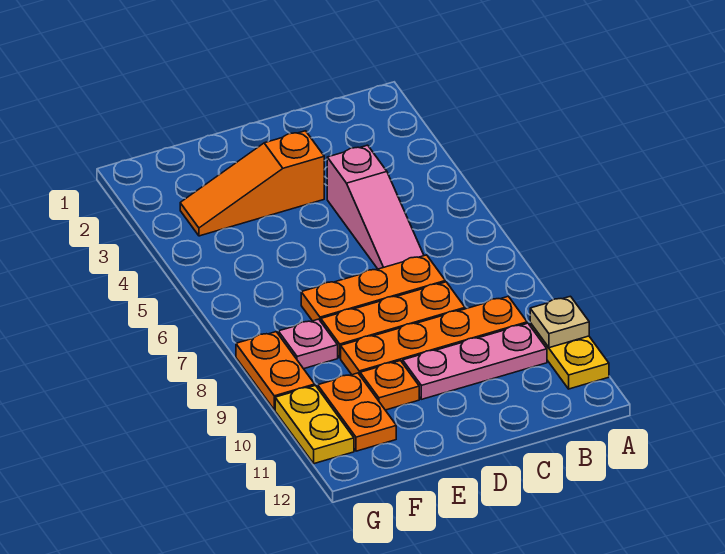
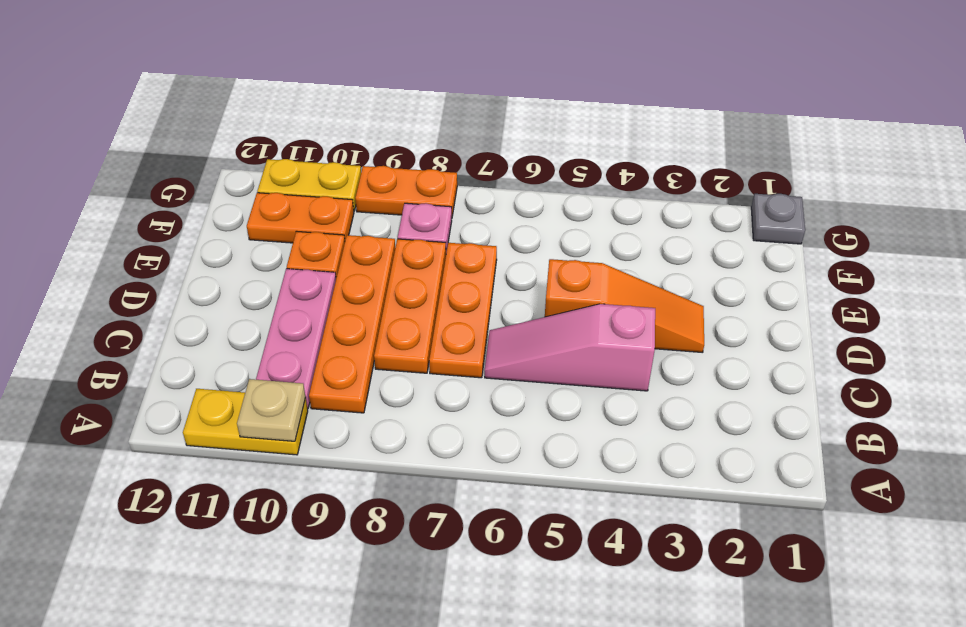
orange slope D3:F3 level 1 top D -> orange slope D3:D5 level 1 top 5
none -> grey plate G1 level 1

